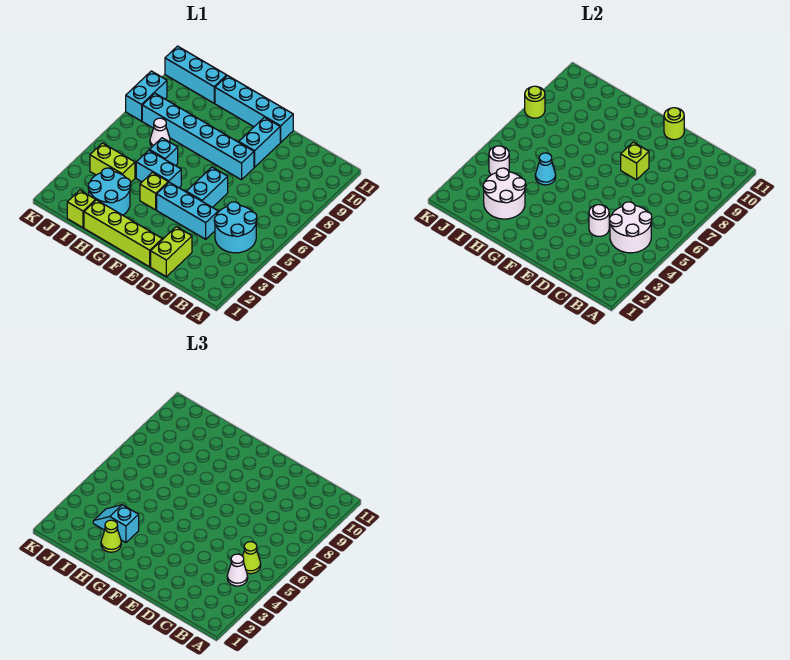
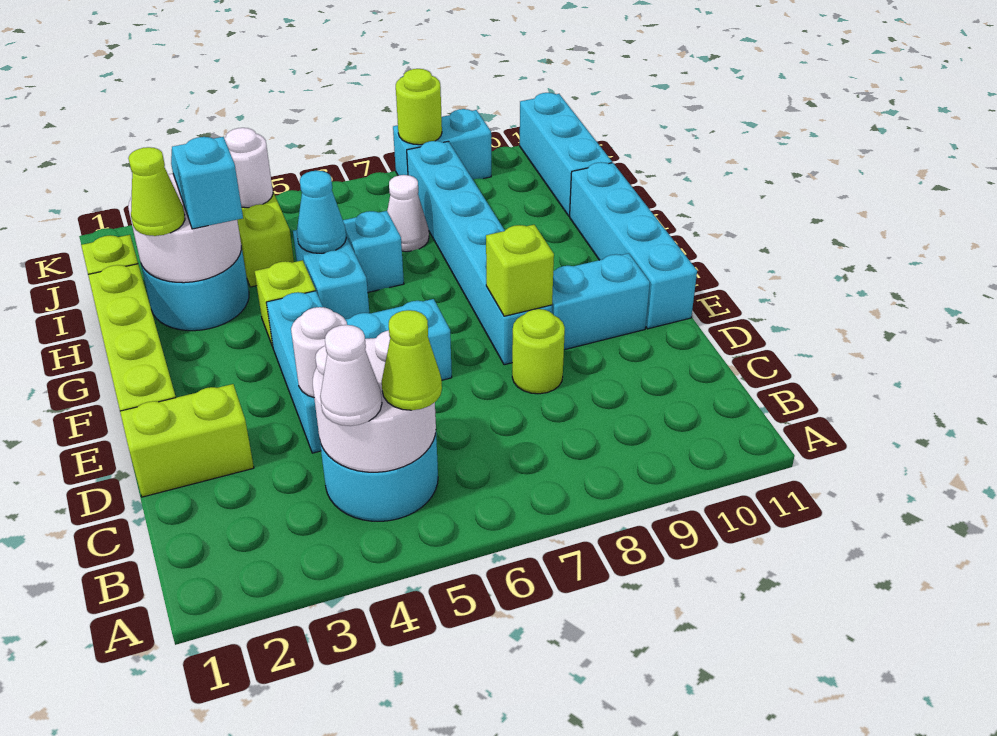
lime round brick E11 level 2 -> lime round brick D8 level 1

